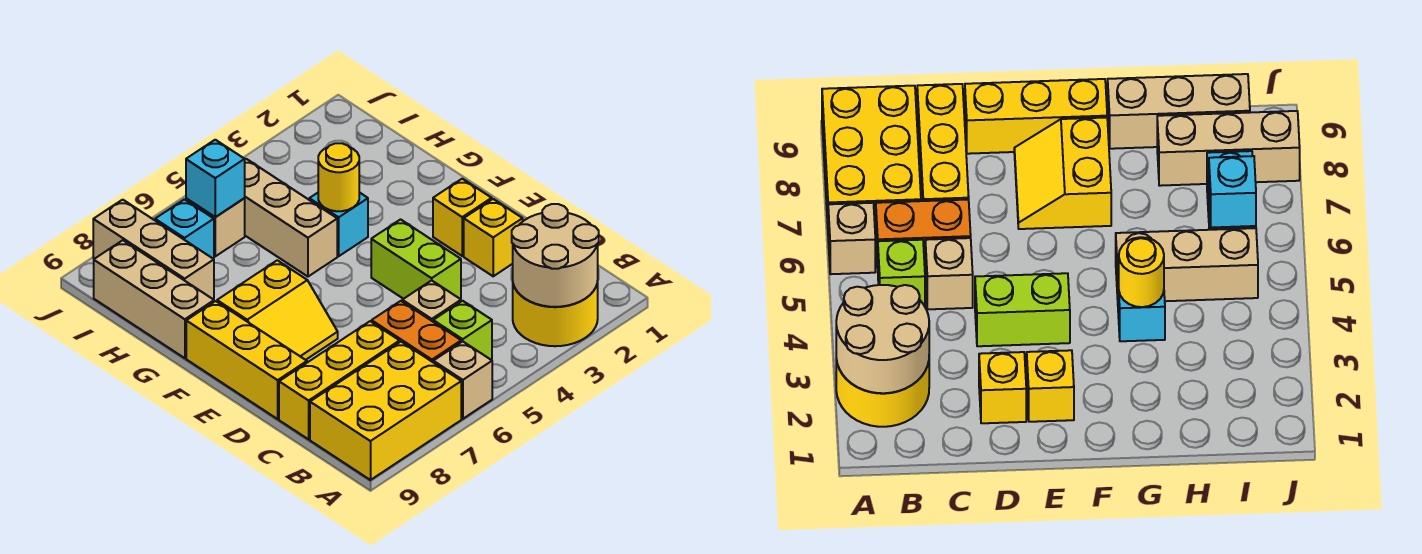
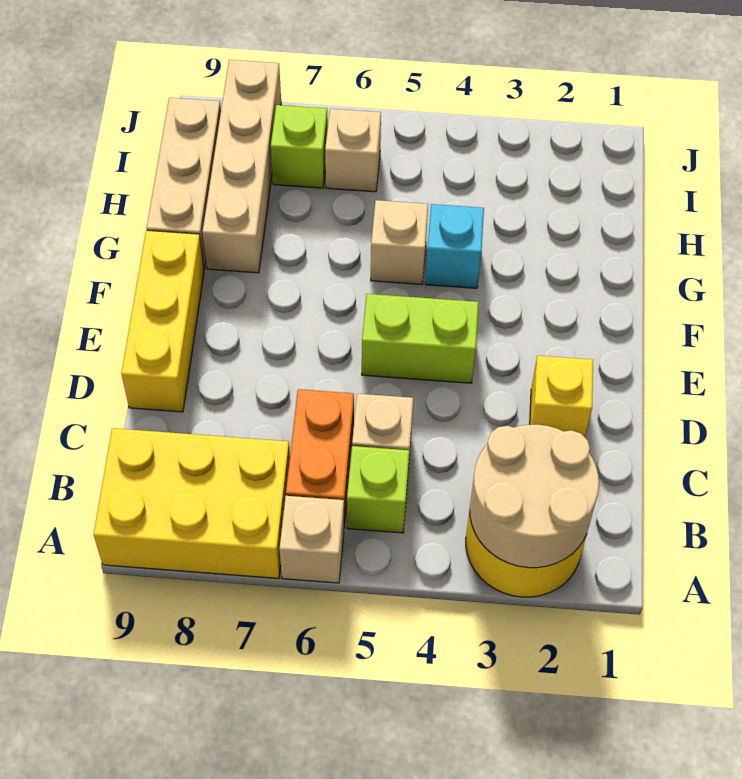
yellow brick C7:C9 level 1 -> none
lime brick D4:E4 level 1 -> lime brick E4:E5 level 1
yellow brick E2 level 1 -> none
yellow slope E7:F8 level 1 top F -> none
yellow round brick G4 level 2 -> none
tan brick G5:I5 level 1 -> tan brick G5 level 1
tan brick H8:J8 level 1 -> tan brick G8:J8 level 1
cyan brick I6 level 2 -> none
cyan brick I7 level 1 -> lime brick I7 level 1

